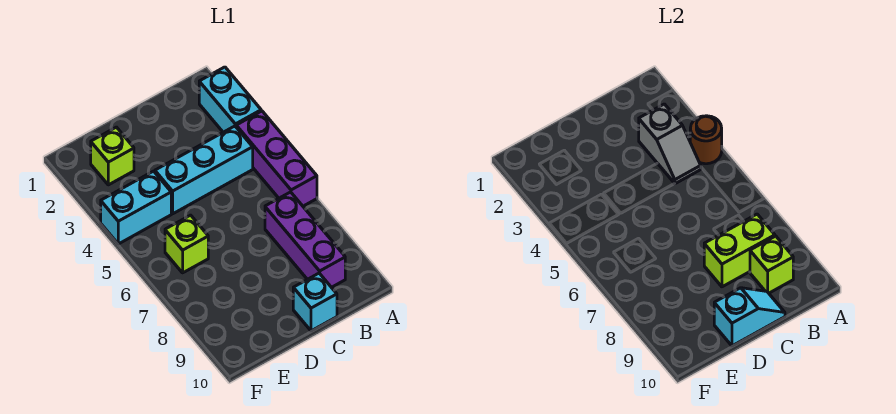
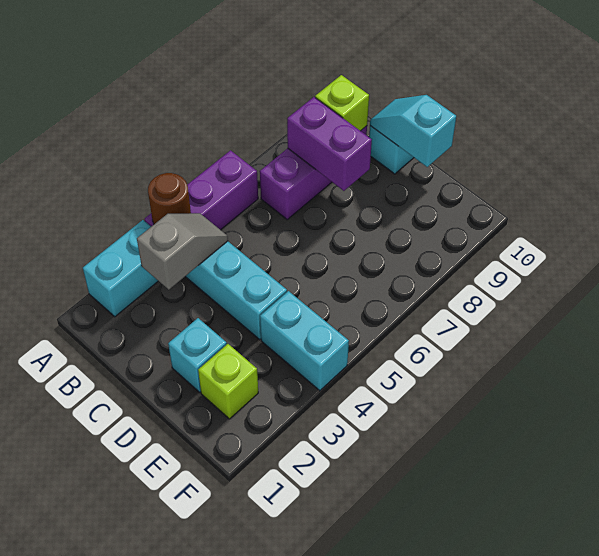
lime brick B8:C8 level 2 -> purple brick B8:C8 level 2
none -> cyan brick D2 level 1
lime brick E6 level 1 -> none

